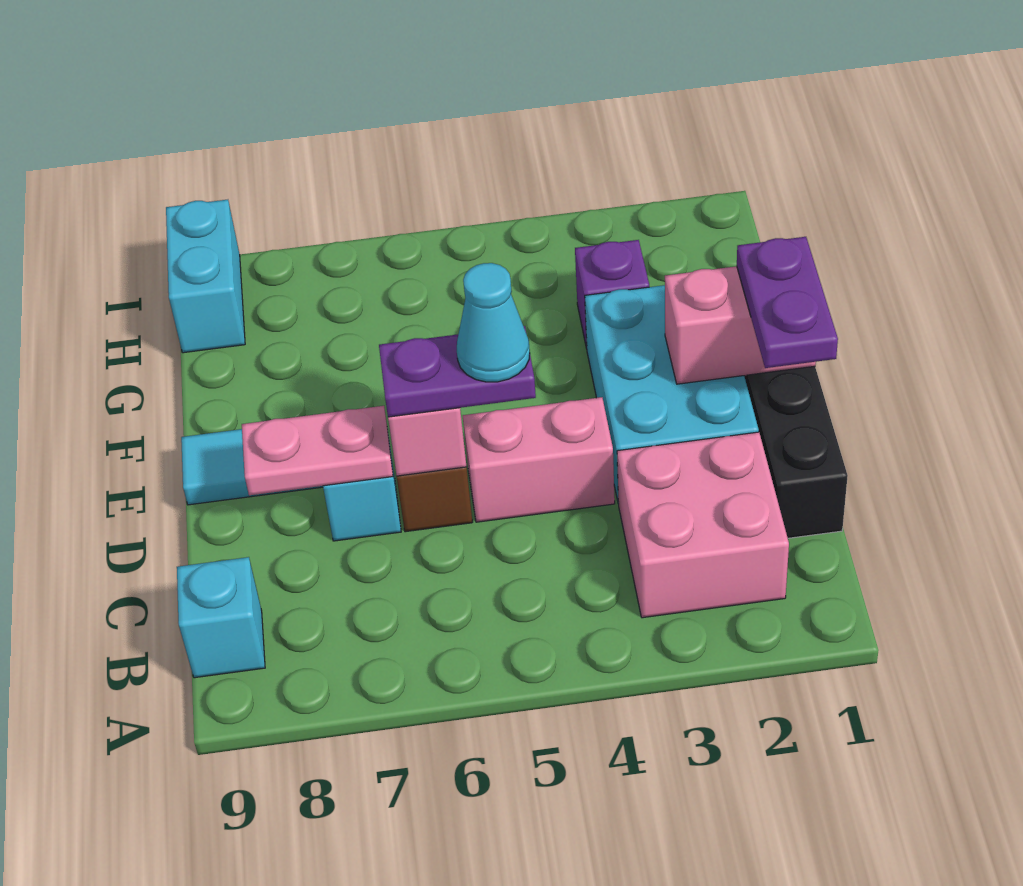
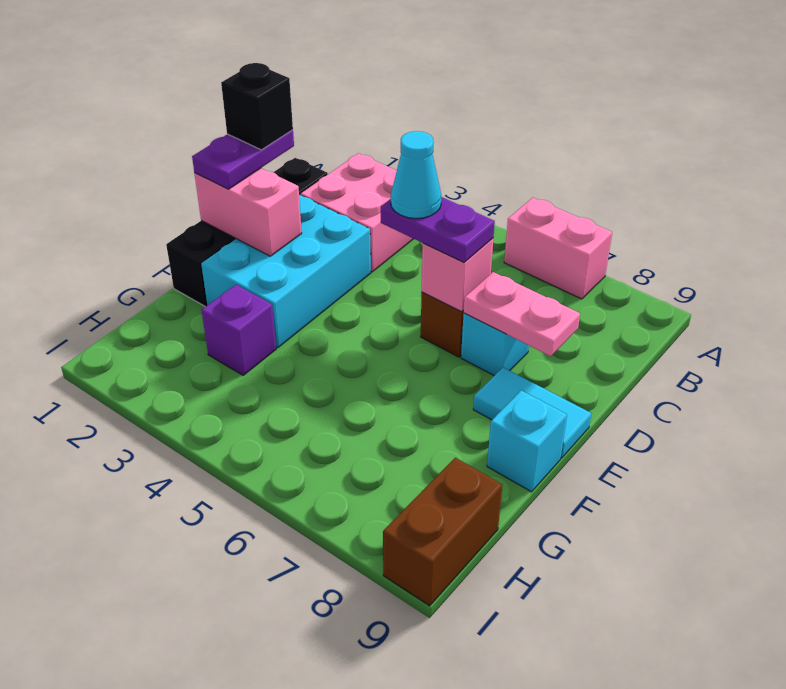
cyan brick B9 level 1 -> cyan brick F9 level 1
none -> black brick D1 level 4
pink brick D4:D5 level 1 -> pink brick A6:A7 level 1
cyan brick H9:I9 level 1 -> brown brick H9:I9 level 1

